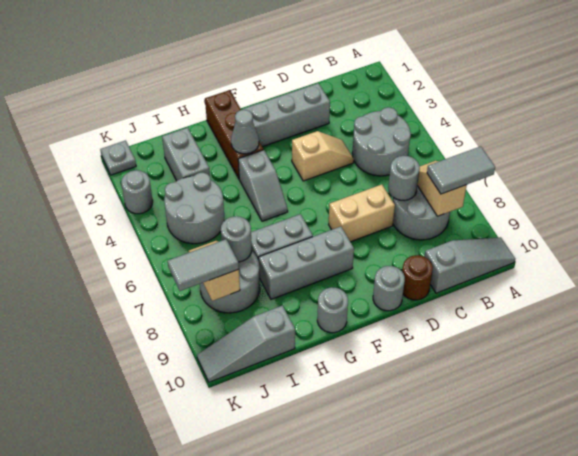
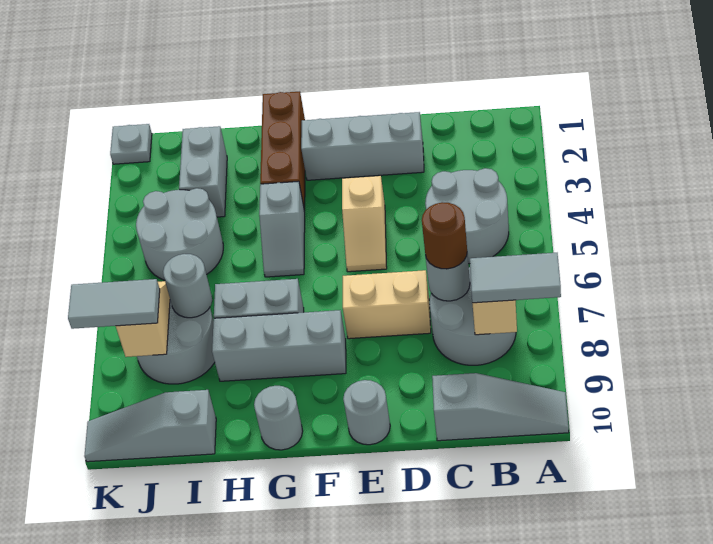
tan slope D4:E4 level 1 top E -> tan slope E4:E5 level 1 top 4
brown round brick D10 level 1 -> brown round brick C7 level 3
grey cone G3 level 2 -> none
grey round brick K3 level 1 -> none

